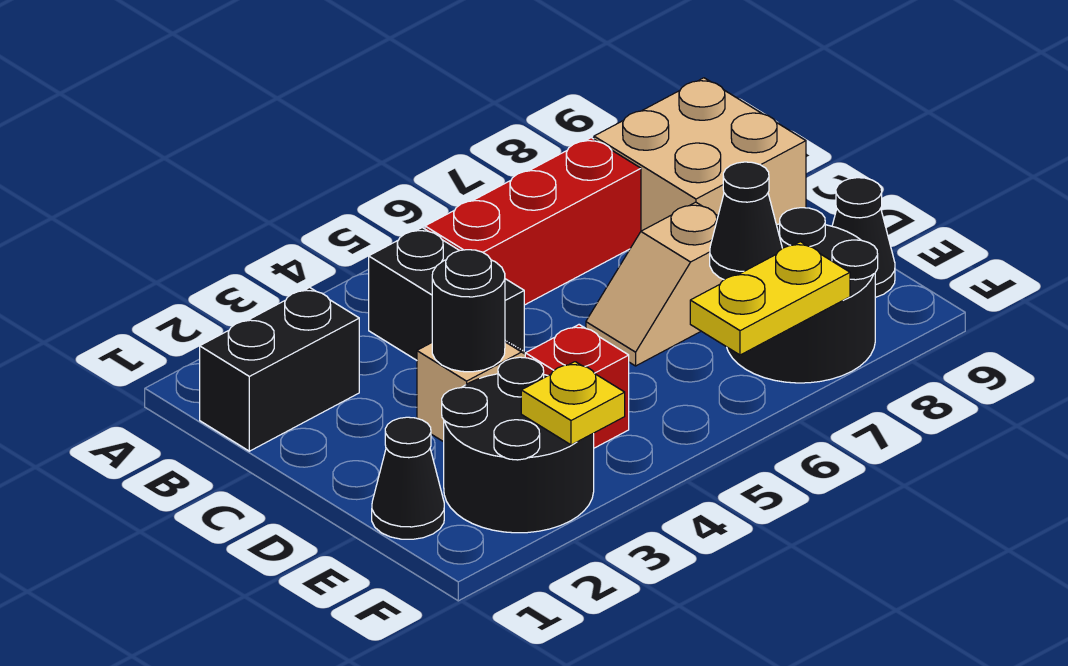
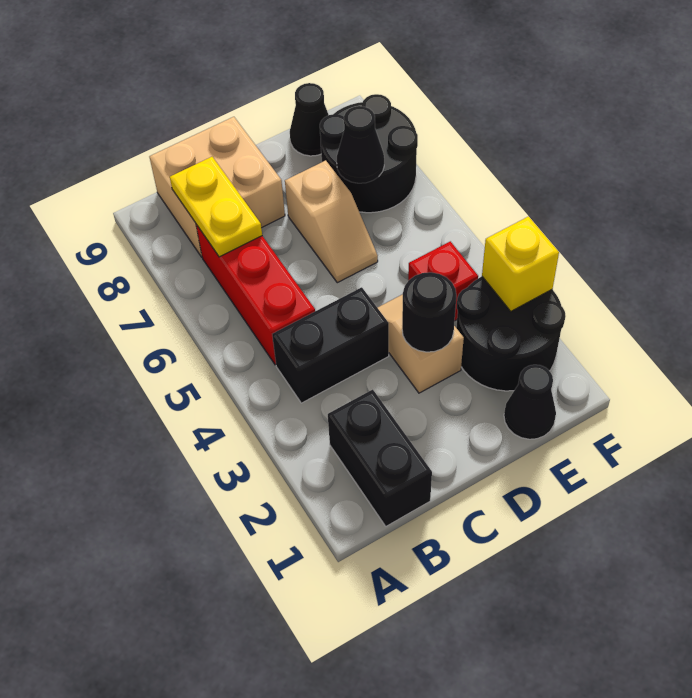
yellow plate F3 level 2 -> yellow brick F3 level 2
yellow plate F6:F7 level 2 -> yellow plate B7:B8 level 2

